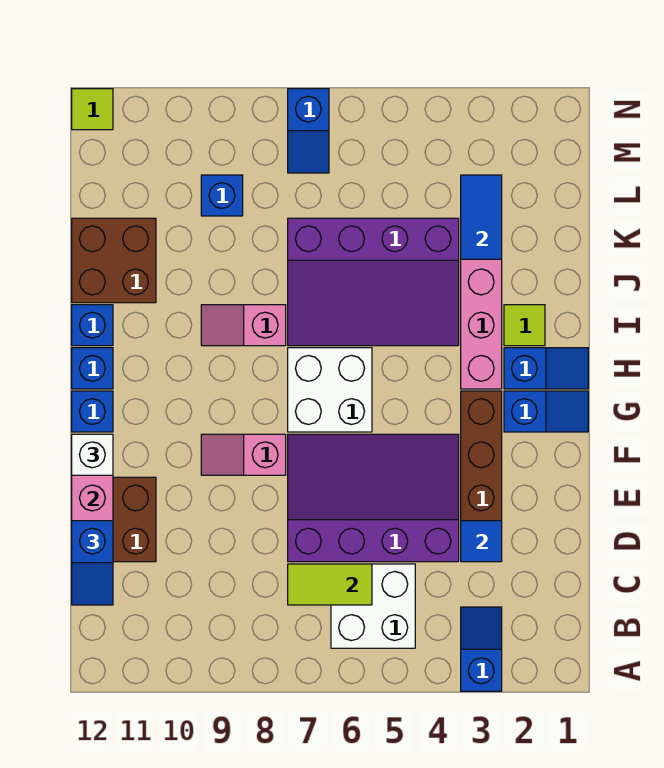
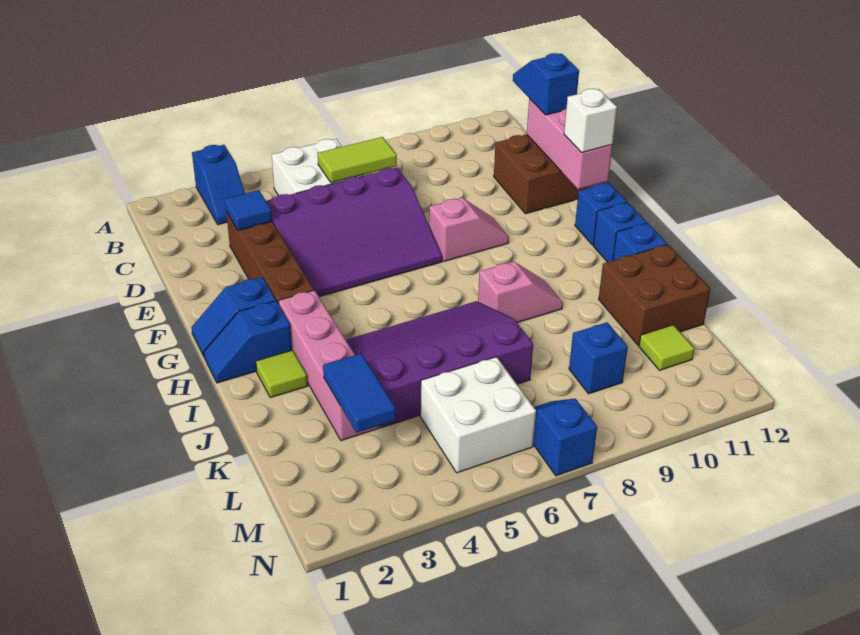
white brick G6:H7 level 1 -> white brick L5:M6 level 1
lime tile N12 level 1 -> lime tile L11 level 1

